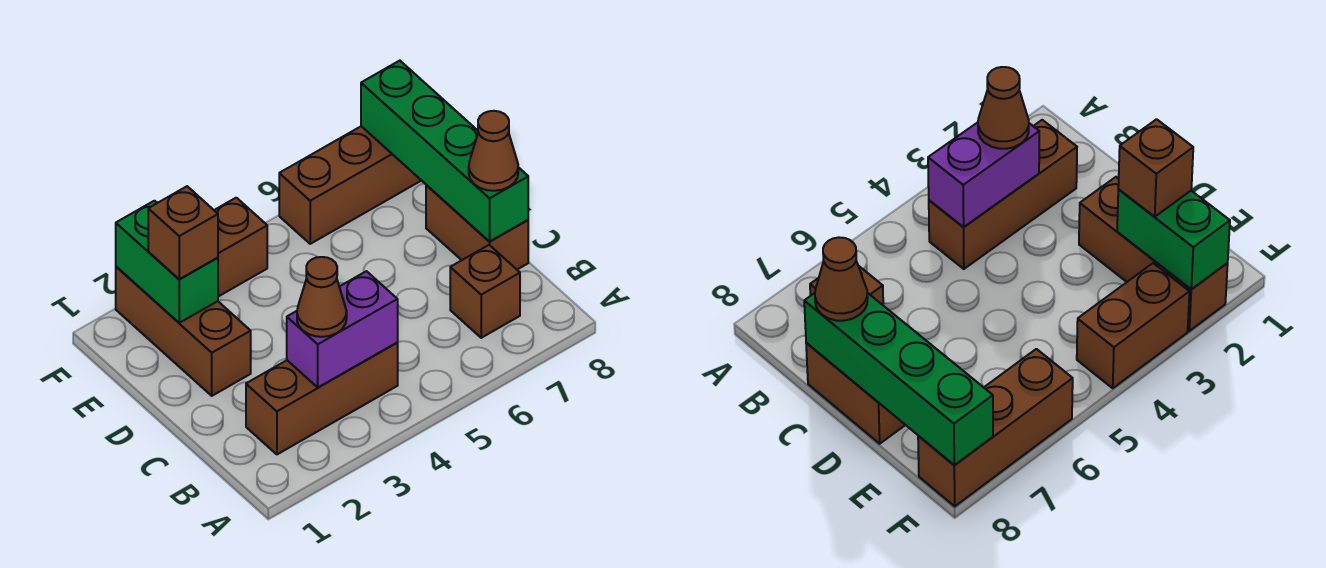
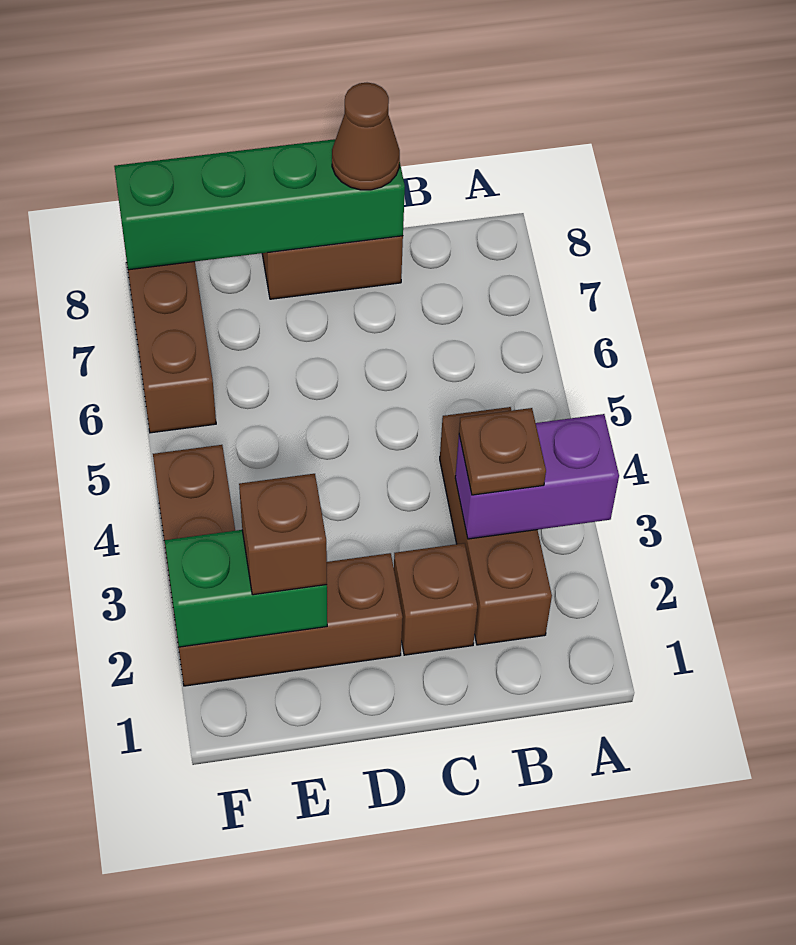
purple brick B3:B4 level 2 -> purple brick A3:B3 level 2
brown cone B3 level 3 -> brown plate B3 level 3
brown brick B7 level 1 -> brown brick C2 level 1

